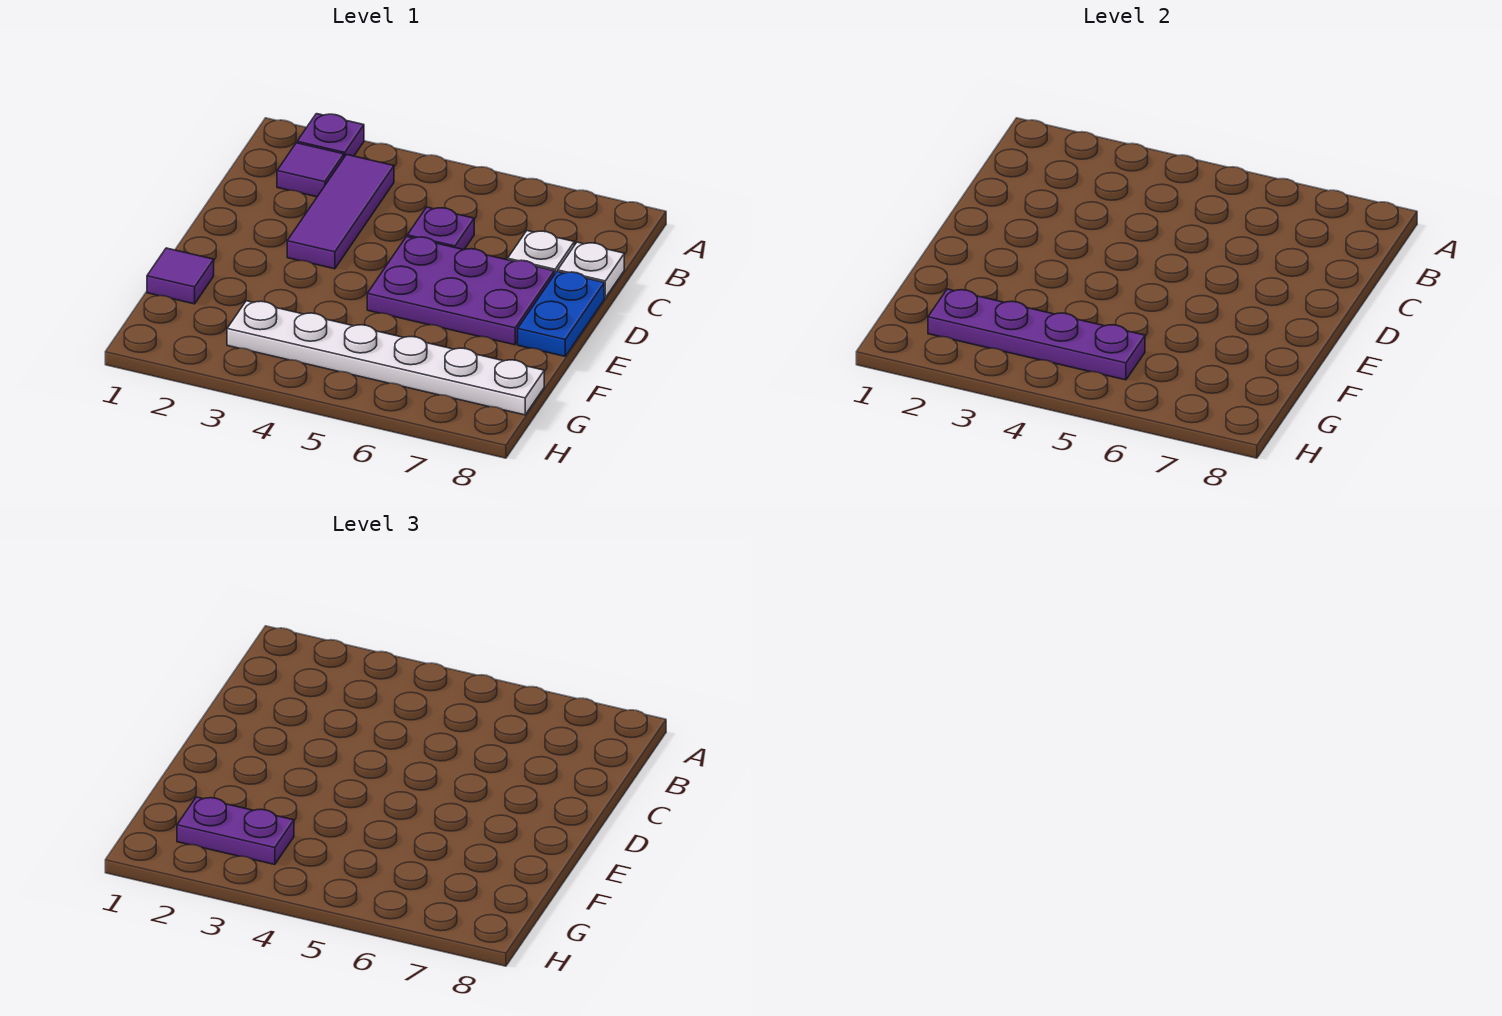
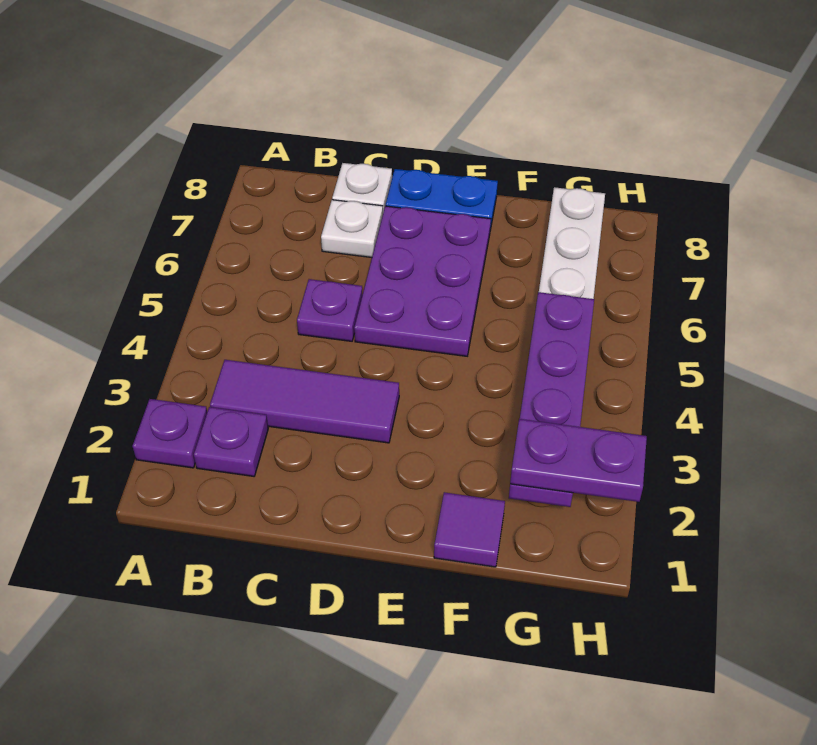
purple tile B2 level 1 -> purple plate B2 level 1
purple plate G2:G3 level 3 -> purple plate G2:H2 level 3

